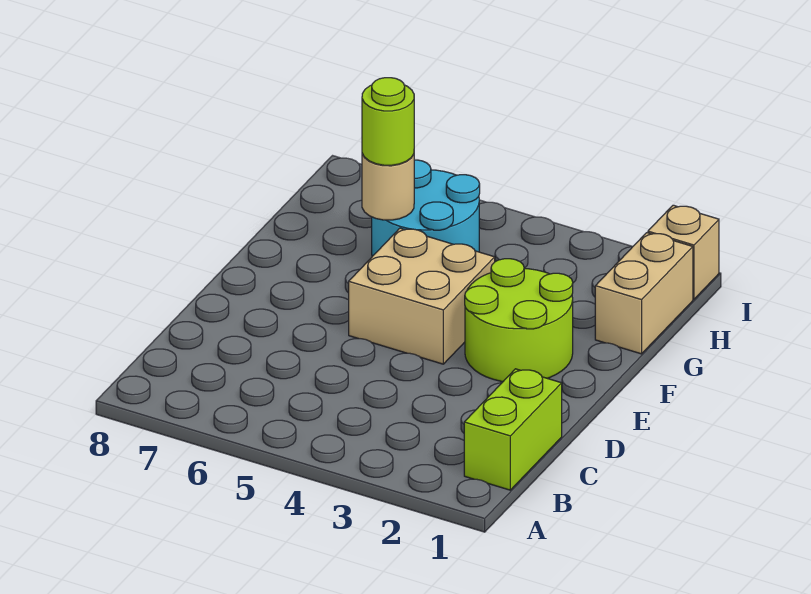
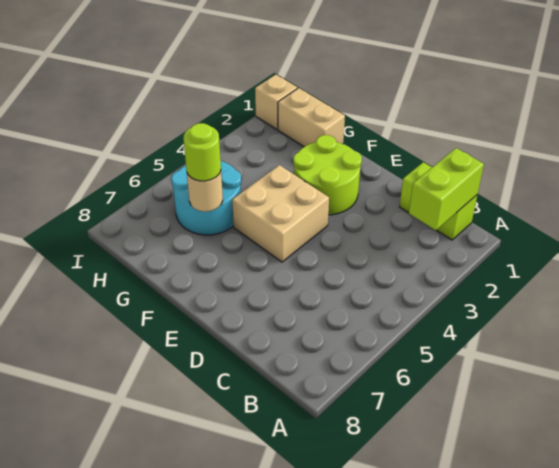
none -> lime brick B1:B2 level 2

